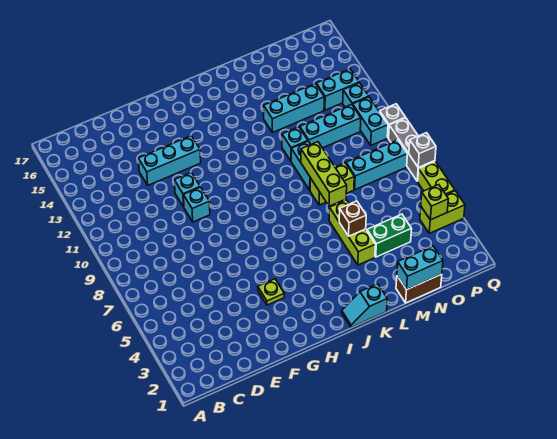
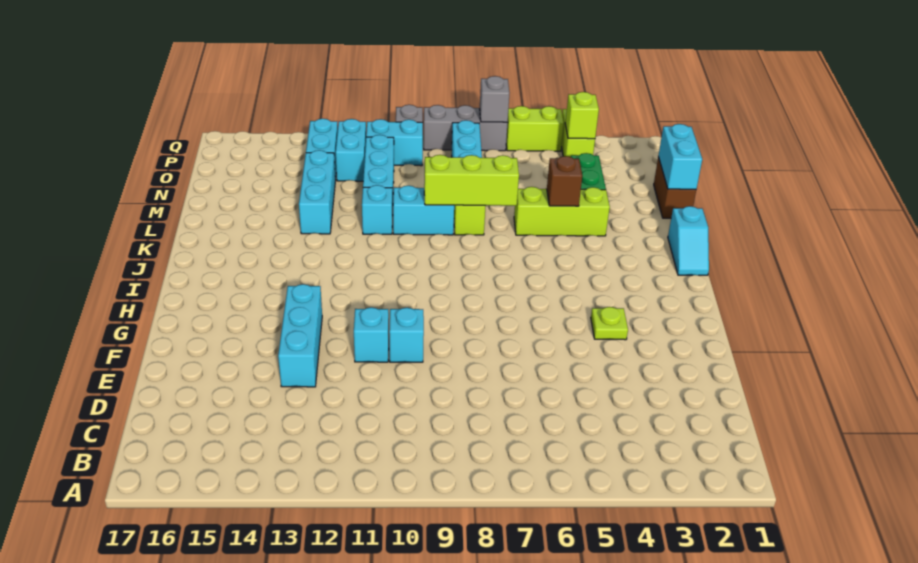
cyan brick P12 level 1 -> cyan brick O12:P12 level 1

